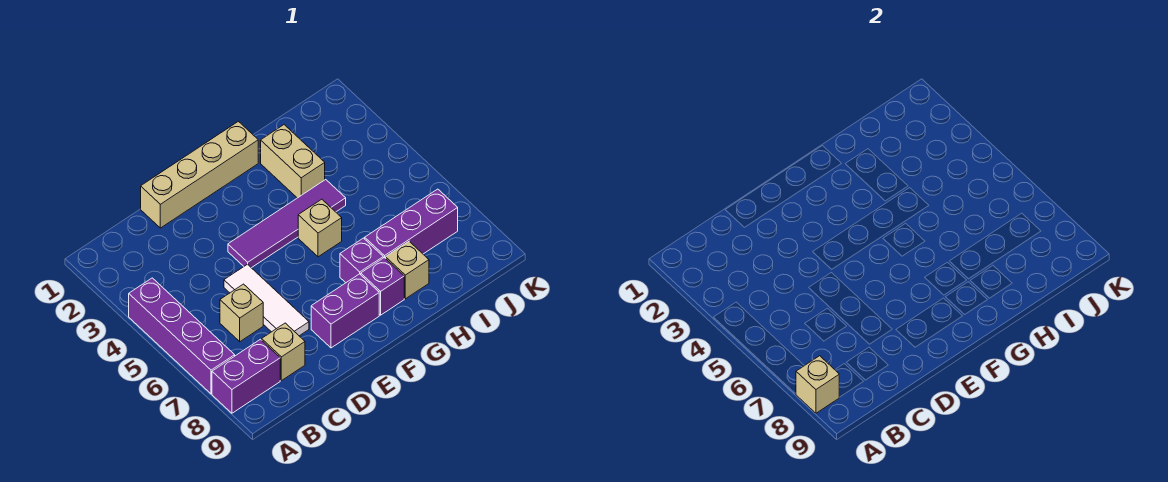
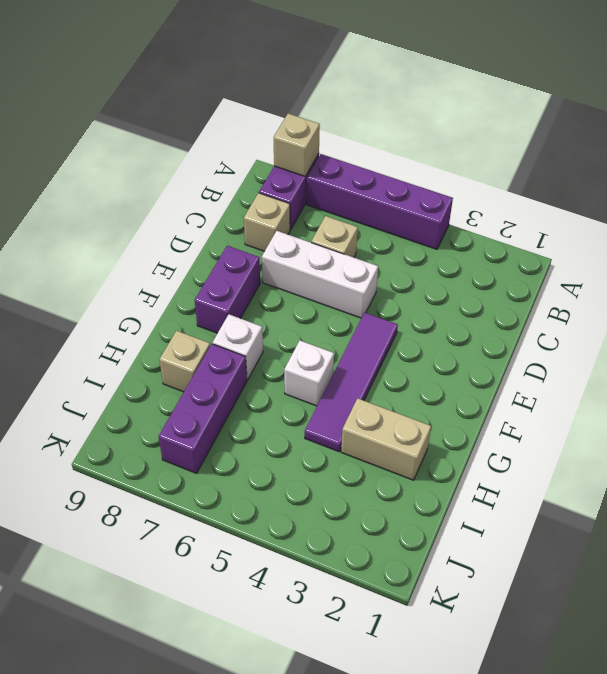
tan brick D1:G1 level 1 -> none
white tile D5:D7 level 1 -> white brick D5:D7 level 1
tan brick G5 level 1 -> white brick G5 level 1
purple brick G7 level 1 -> white brick G7 level 1
purple brick G8 level 1 -> none

